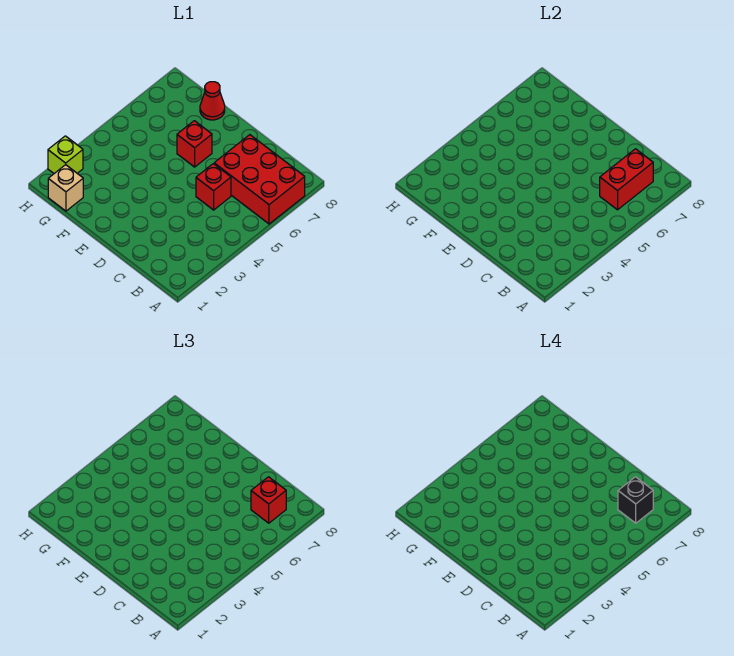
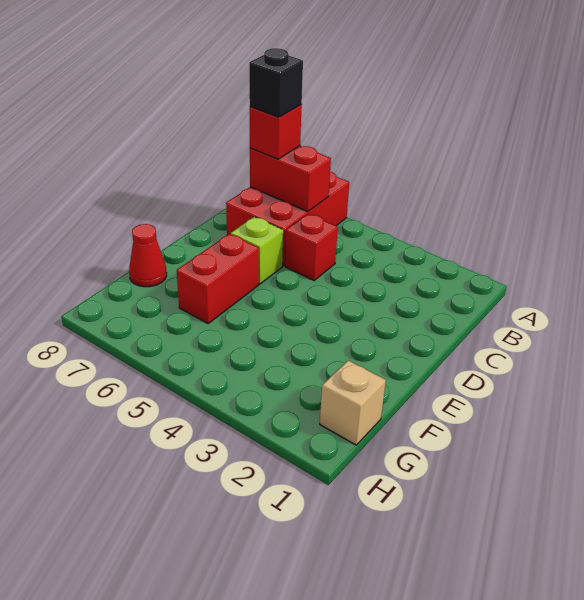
red brick E6 level 1 -> red brick E6:F6 level 1
lime brick H2 level 1 -> lime brick D6 level 1

